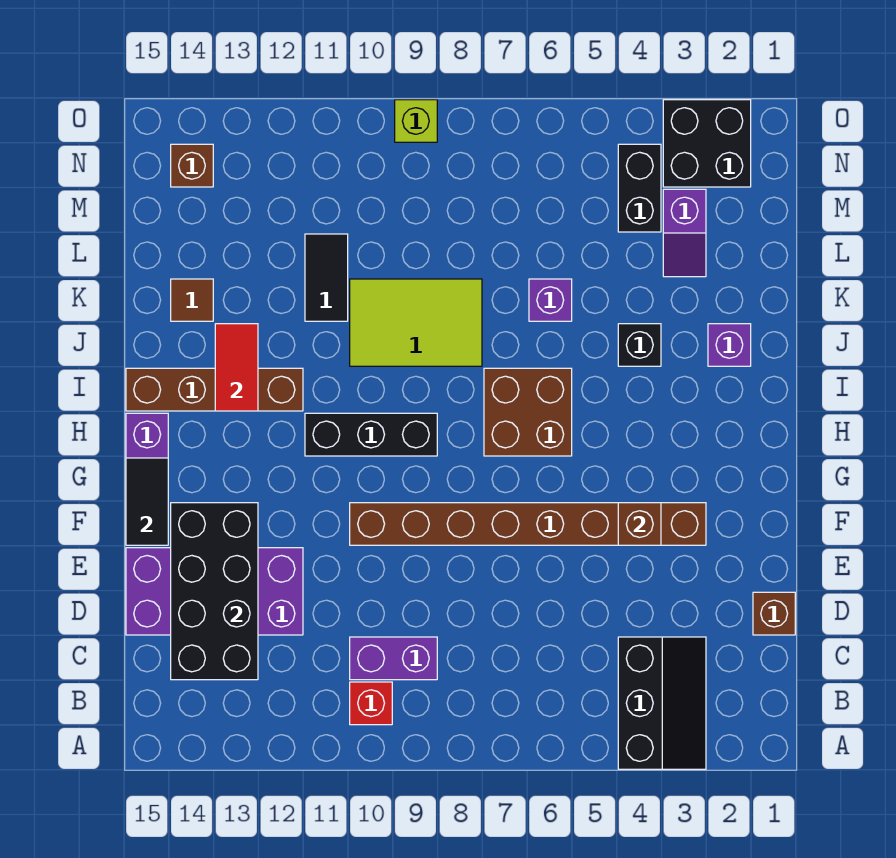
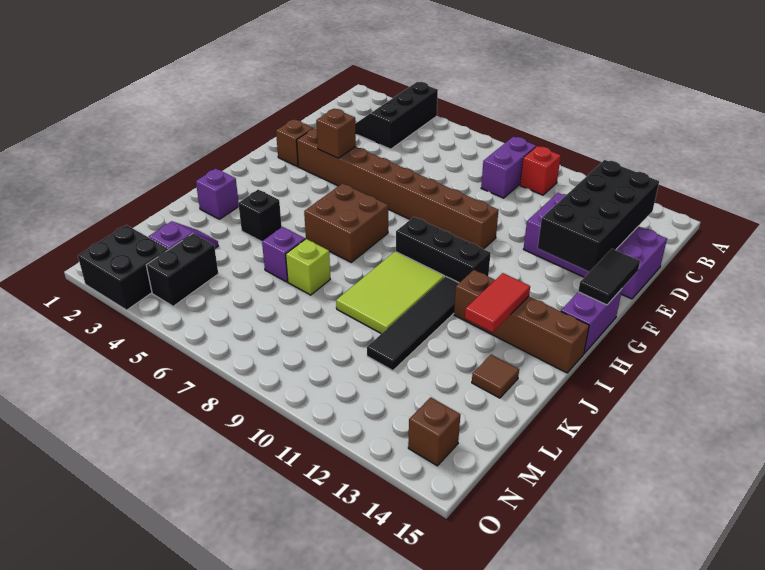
purple brick C9:C10 level 1 -> purple brick B9:C9 level 1
brown brick D1 level 1 -> brown brick F2 level 1
lime tile J8:K10 level 1 -> lime tile I9:K10 level 1
black tile K11:L11 level 1 -> black tile I11:L11 level 1
lime brick O9 level 1 -> lime brick K7 level 1

